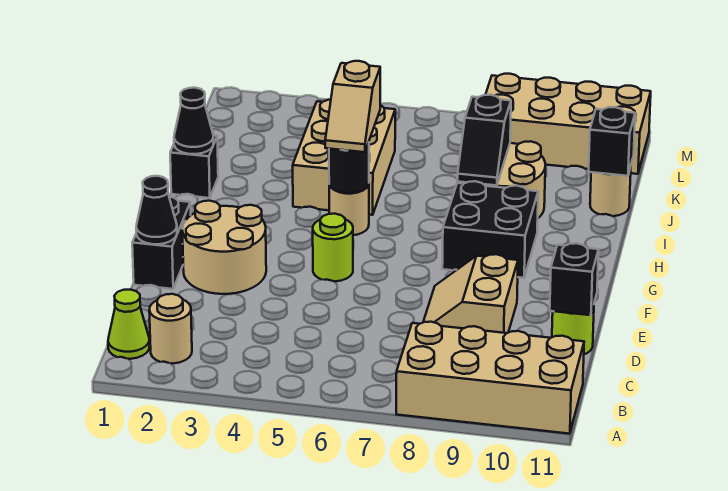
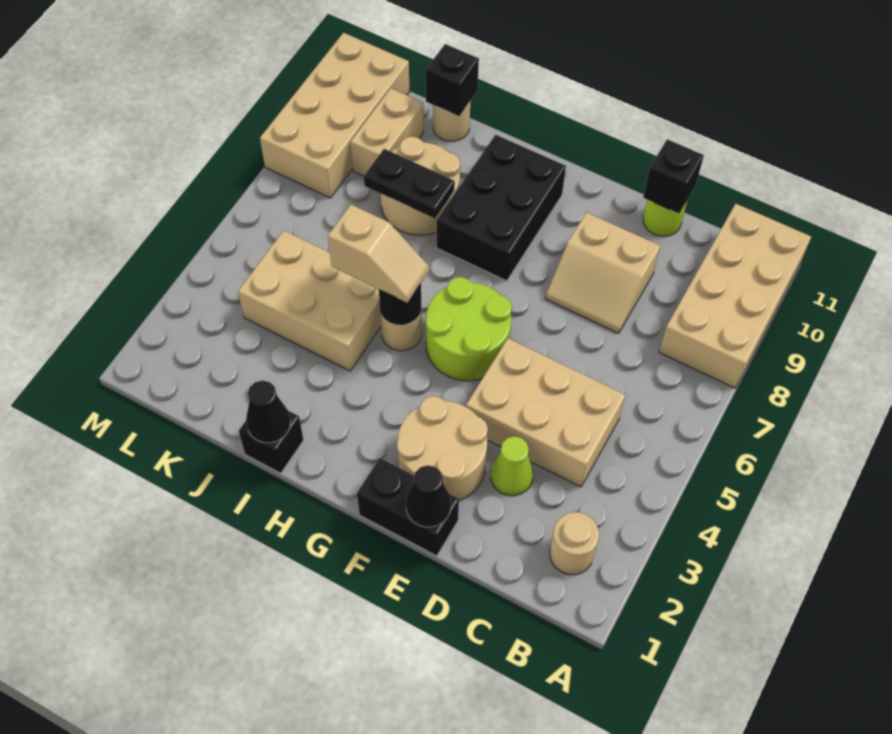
lime cone B1 level 1 -> lime cone D3 level 1
none -> tan brick C4:E5 level 1
lime round brick F5 level 1 -> lime round brick F5:G6 level 1
black brick G8:H9 level 1 -> black brick G8:H10 level 1
black slope I8:J8 level 2 top J -> black plate I8:J8 level 2
none -> tan brick K9:K10 level 1

